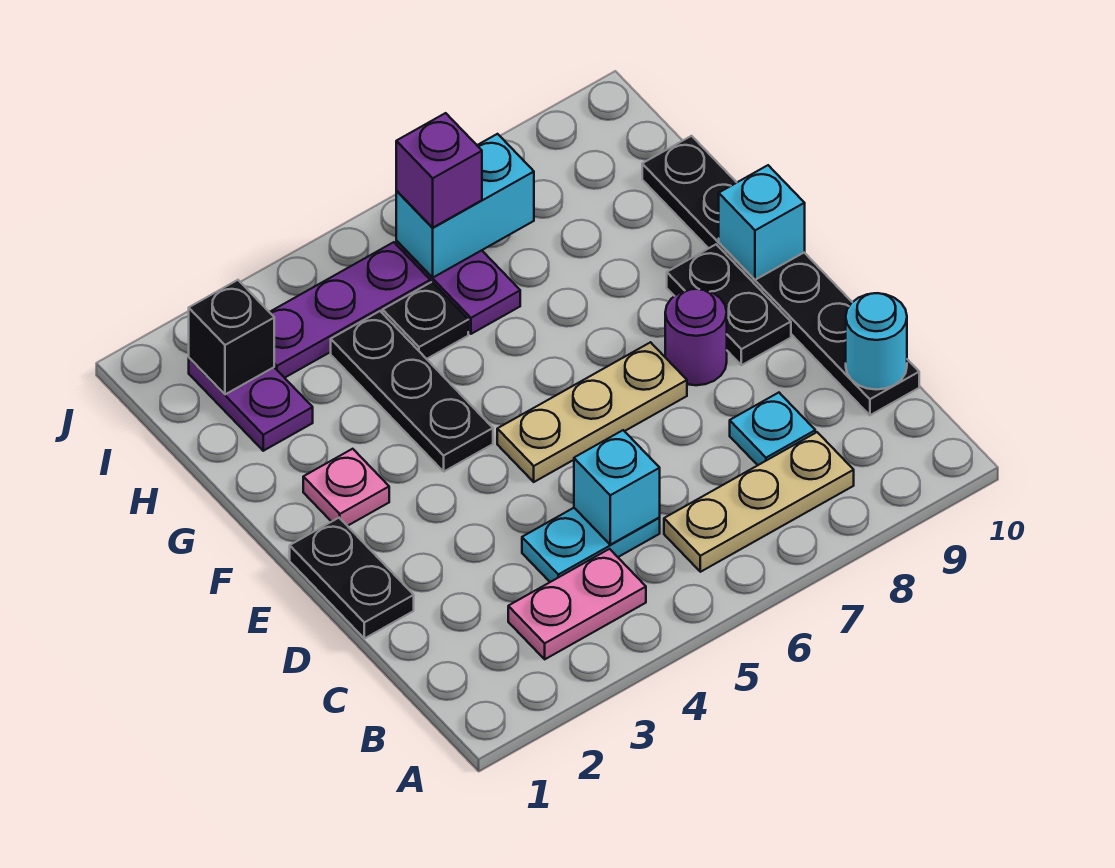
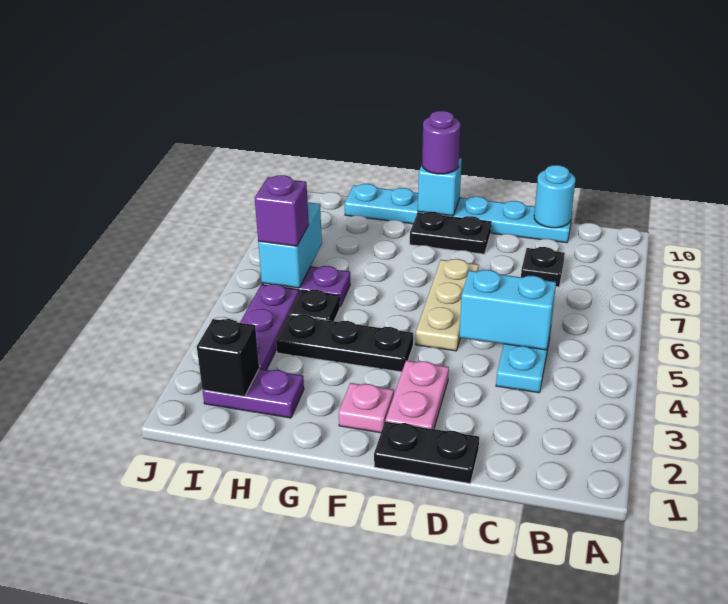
pink plate B3:B4 level 1 -> pink plate E2:E3 level 1
tan plate B6:B8 level 1 -> none
cyan brick C5 level 2 -> cyan brick C5:D5 level 2
cyan plate C8 level 1 -> black plate C8 level 1
black plate C10:H10 level 1 -> cyan plate C10:H10 level 1
purple round brick E8 level 1 -> purple round brick F10 level 3

